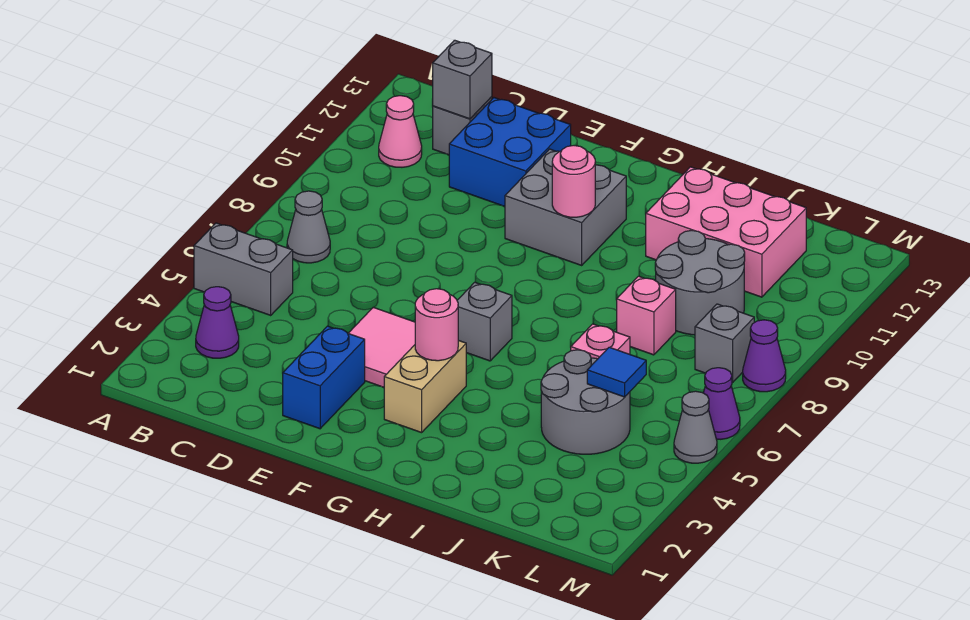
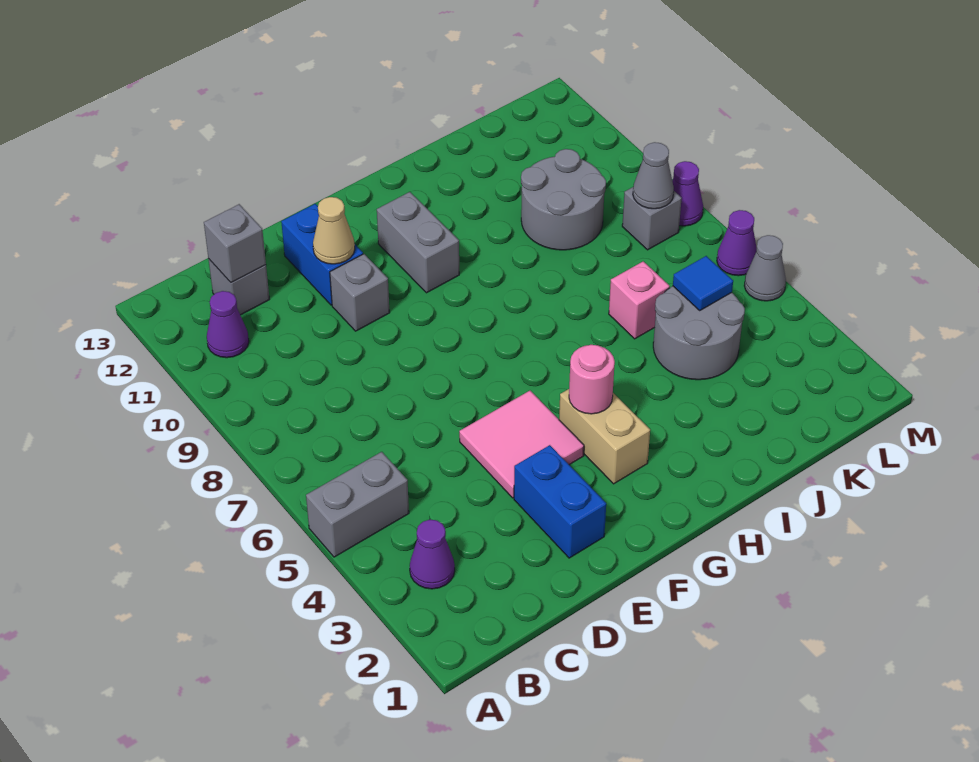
grey cone B7 level 1 -> grey cone L8 level 2
pink cone B11 level 1 -> purple cone B11 level 1
blue brick D11:E12 level 1 -> blue brick E11:E12 level 1
none -> tan cone E11 level 2
grey brick F10:G11 level 1 -> grey brick G10:G11 level 1
grey brick G6 level 1 -> grey brick E10 level 1
pink round brick G10 level 2 -> none
pink brick I11:K12 level 1 -> none
pink brick J8 level 1 -> none

